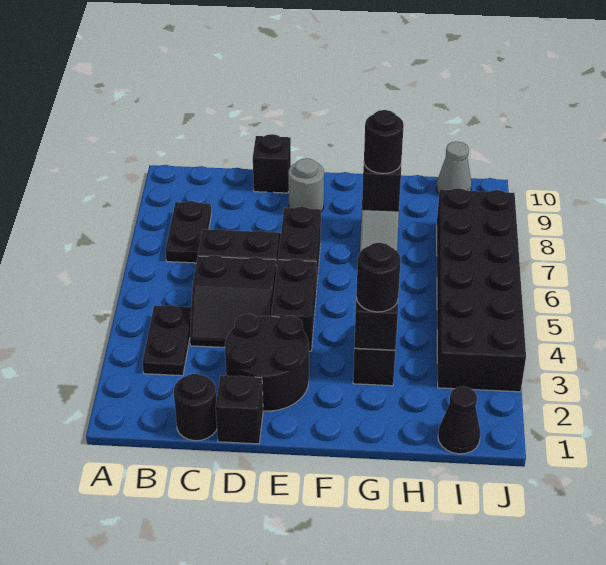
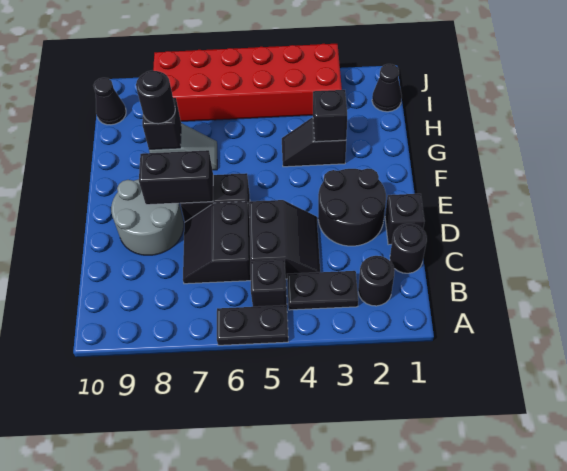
black plate B7:B8 level 1 -> black plate A5:A6 level 1
black brick D10 level 1 -> black brick B5 level 1
black brick E4:E5 level 1 -> black brick E7:E8 level 2
grey round brick E9 level 1 -> grey round brick D8:E9 level 1
black round brick G3 level 3 -> black round brick B2 level 1
black brick I3:J8 level 1 -> red brick I3:J8 level 1
grey cone I10 level 1 -> black cone I10 level 1

